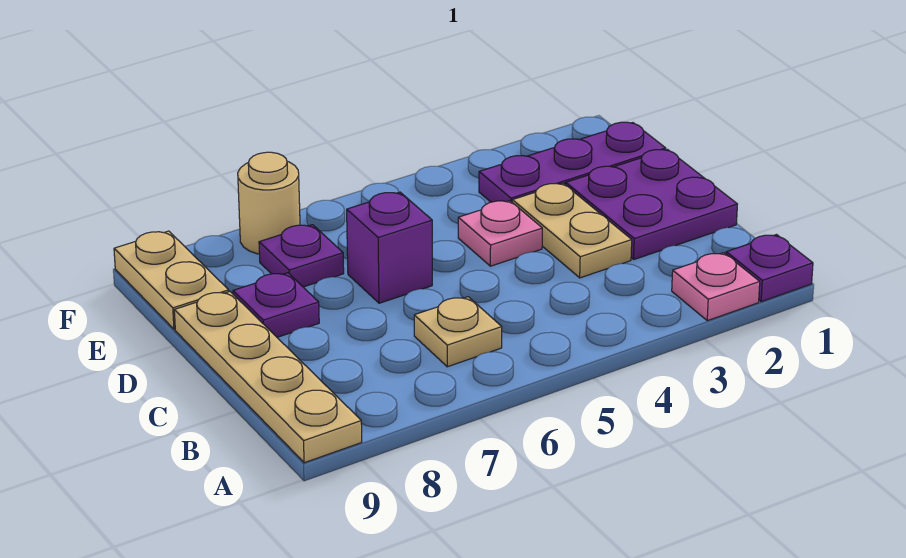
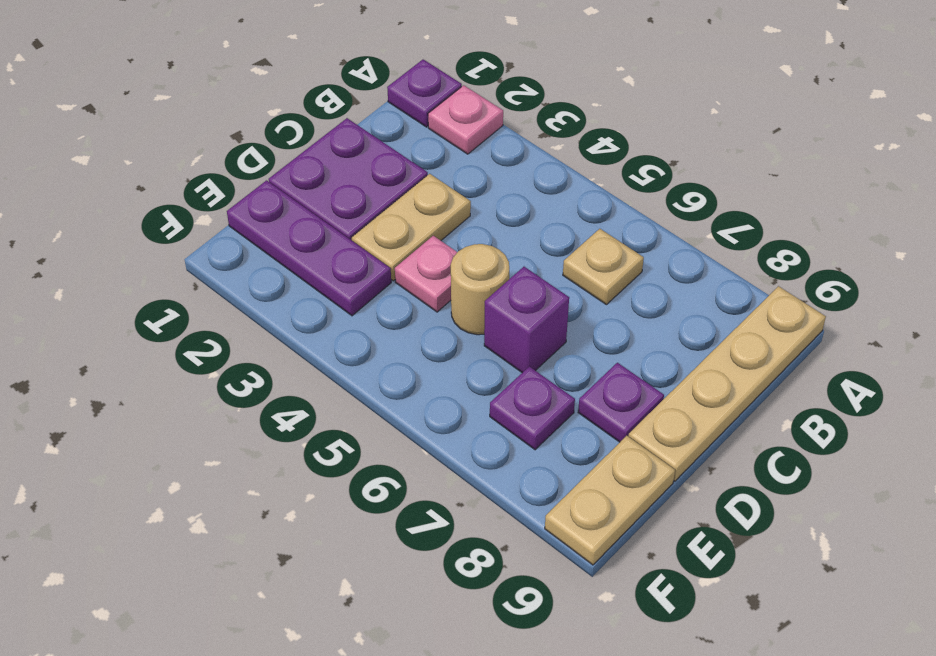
tan round brick F7 level 1 -> tan round brick D5 level 1

